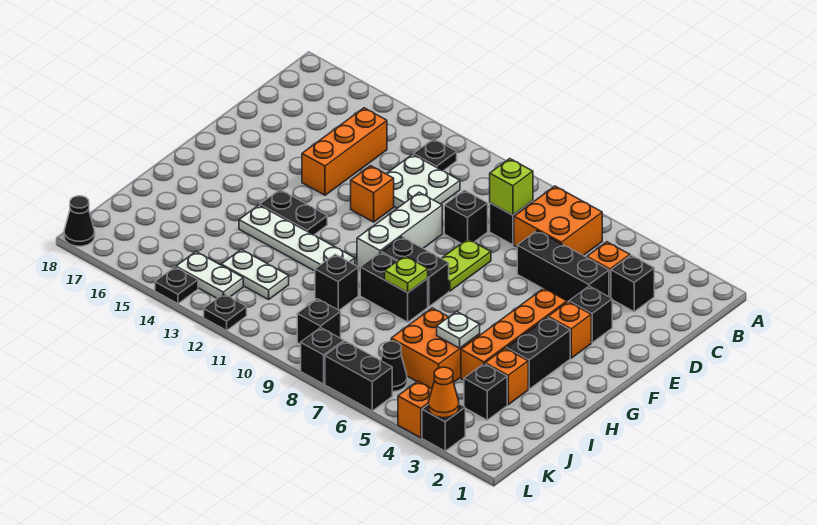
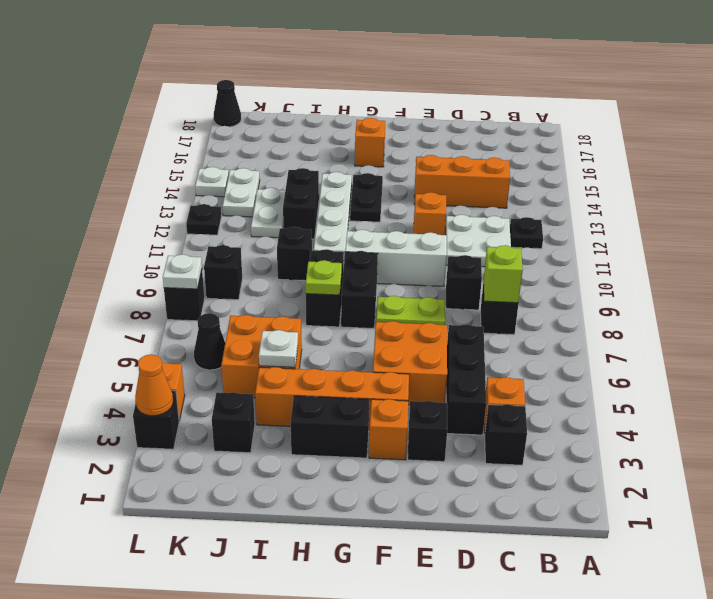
orange brick B6:C7 level 1 -> orange brick E5:F6 level 1
orange brick I3 level 1 -> orange brick G16 level 1
black brick L6:L7 level 1 -> black brick I12:I13 level 1
none -> white plate L8 level 2
black plate L14 level 1 -> white plate L14 level 1

